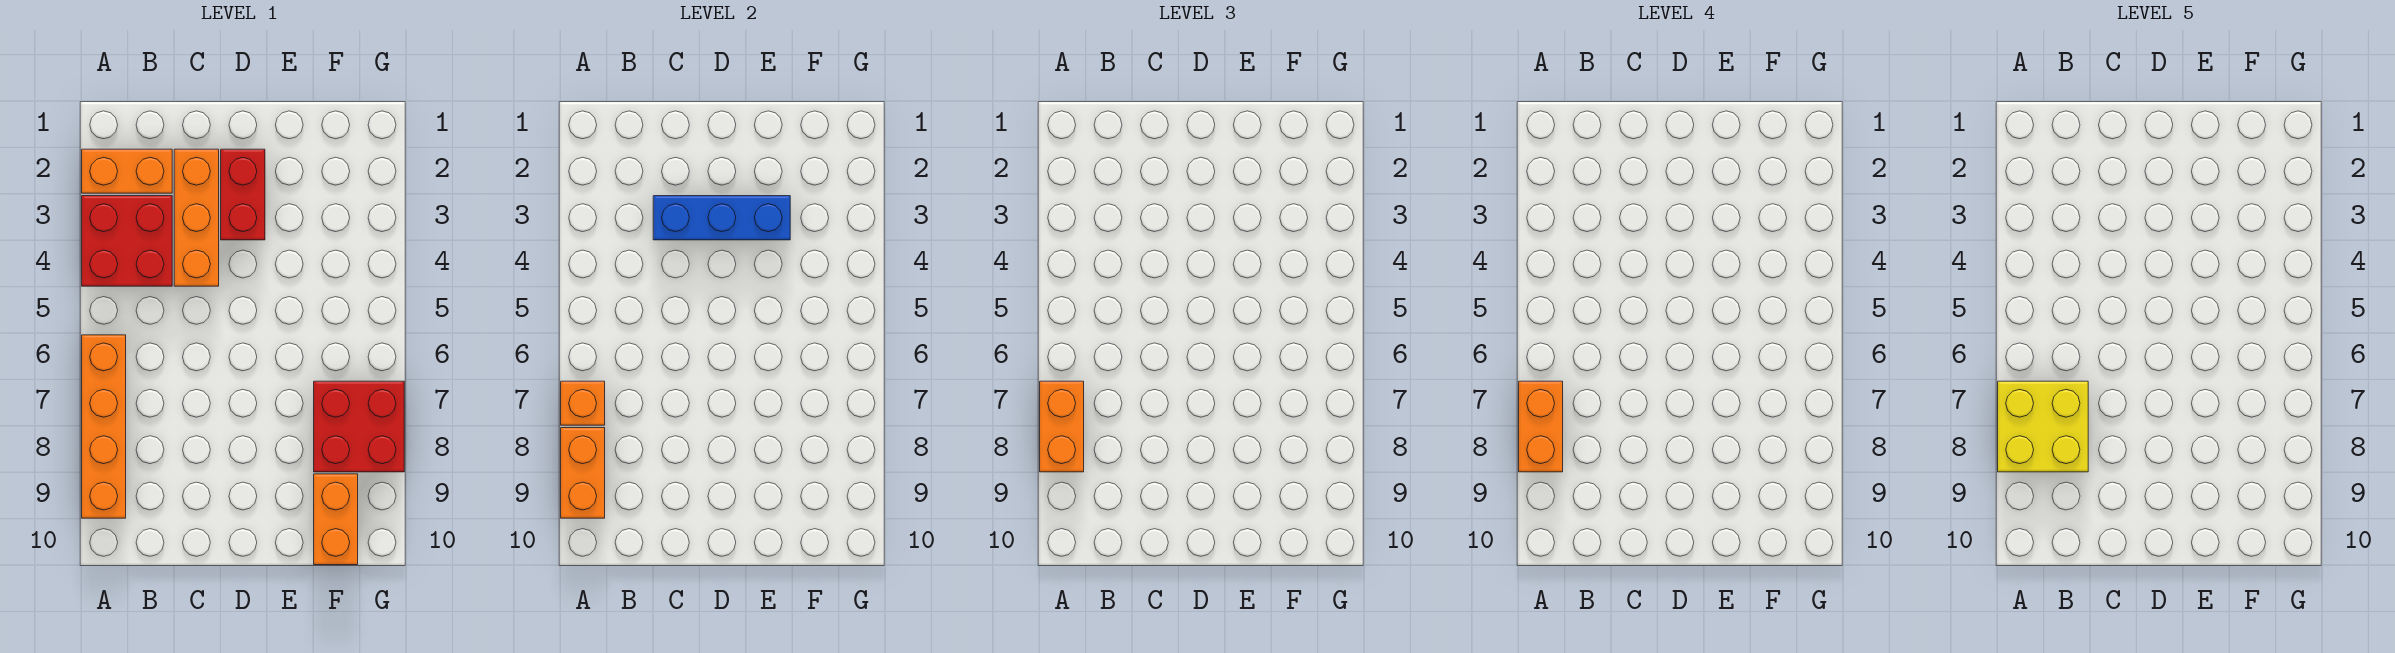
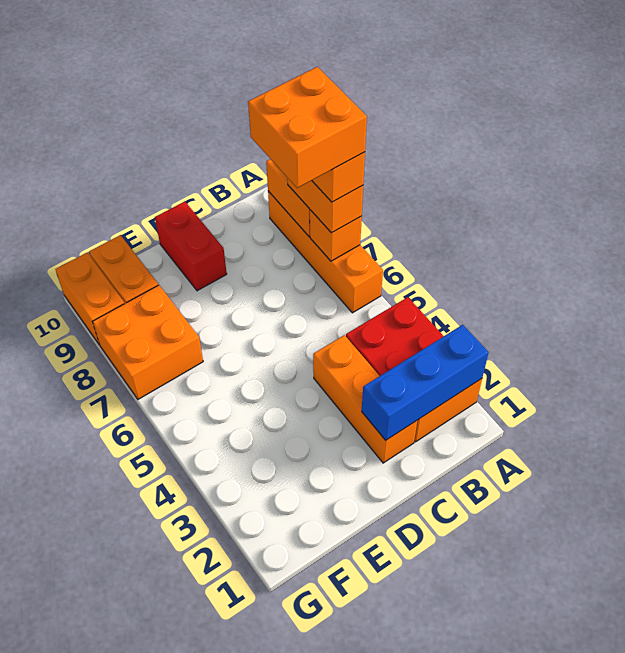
yellow brick A7:B8 level 5 -> orange brick A7:B8 level 5
blue brick C3:E3 level 2 -> blue brick A2:C2 level 2
red brick D2:D3 level 1 -> red brick D9:D10 level 1
red brick F7:G8 level 1 -> orange brick F7:G8 level 1
none -> orange brick G9:G10 level 1

